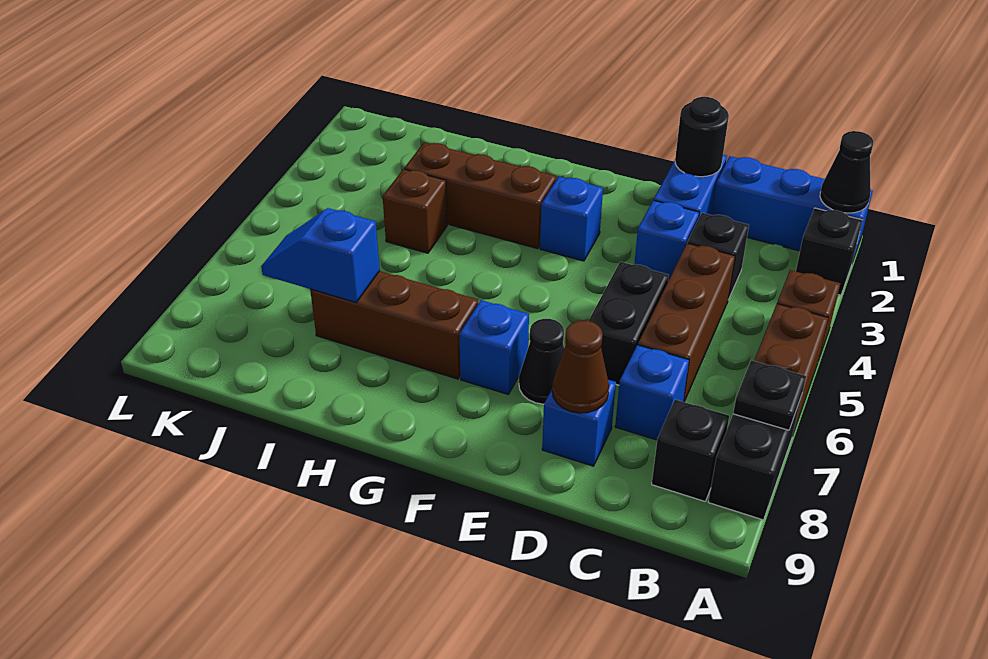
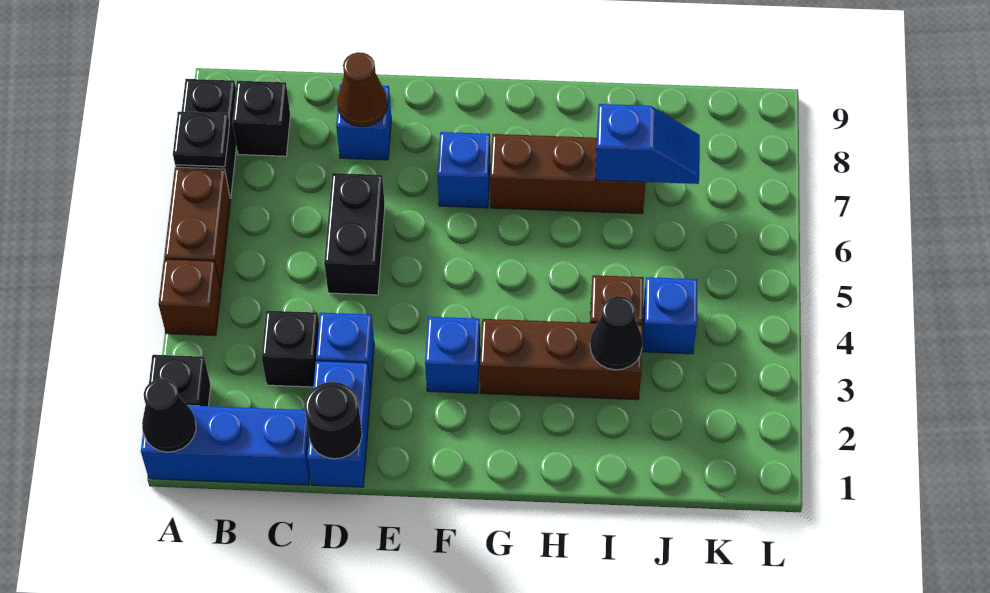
brown brick C4:C6 level 1 -> none
blue brick C7 level 1 -> blue brick J4 level 1
black cone E7 level 1 -> black cone I3 level 2

